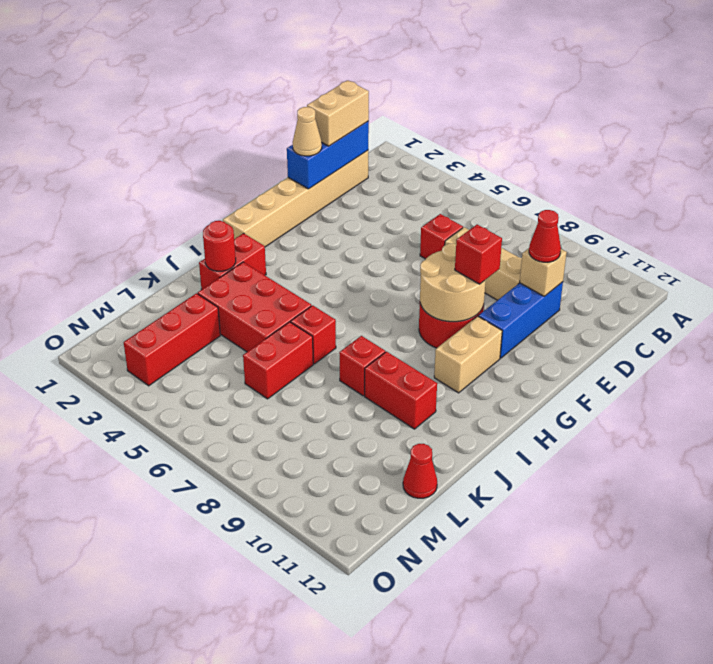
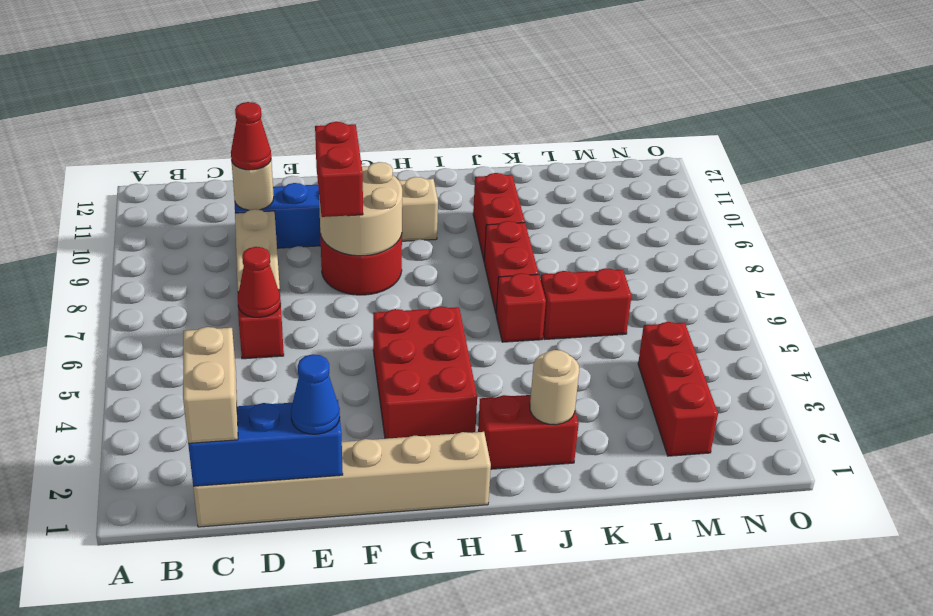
tan brick C1:D1 level 3 -> tan brick C1:C2 level 3
tan brick D10 level 2 -> tan round brick D10 level 2
tan cone E1 level 3 -> blue cone E1 level 3
red brick F9 level 3 -> red brick F8:F9 level 3
red round brick J2 level 2 -> tan round brick J2 level 2
red brick J3:K5 level 1 -> red brick G3:H5 level 1
red brick J8 level 1 -> red brick J7:J8 level 1
red brick L3:N3 level 1 -> red brick M2:M4 level 1
red cone L12 level 1 -> red cone D6 level 2

